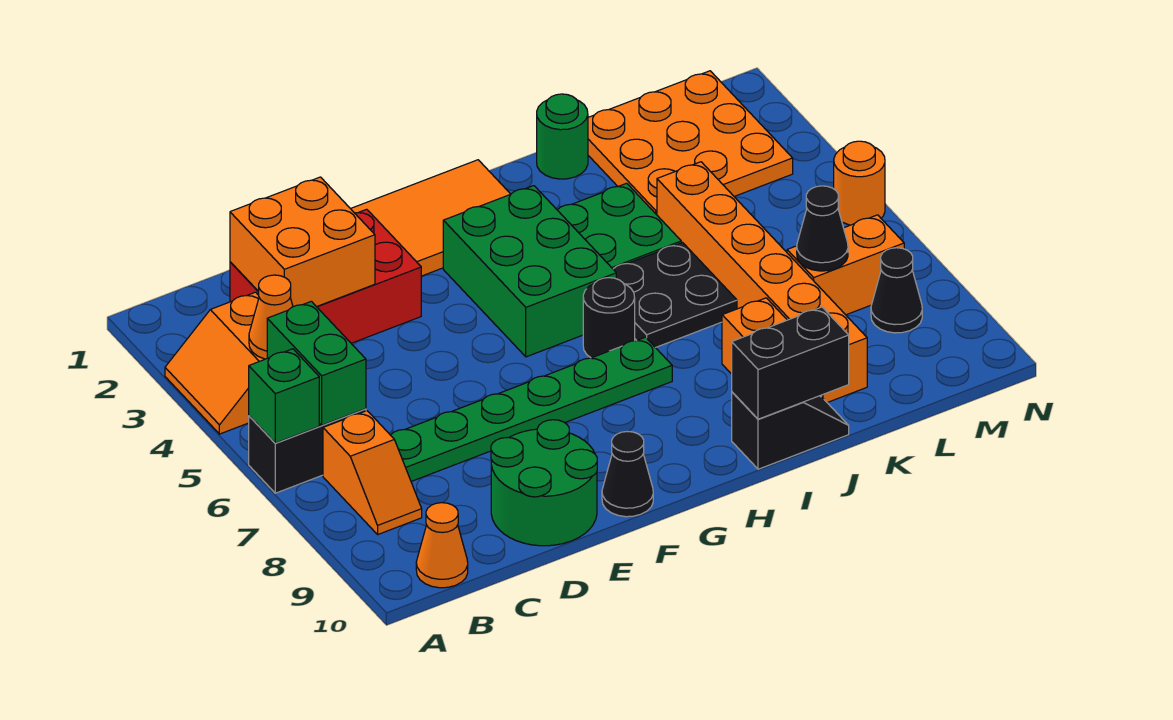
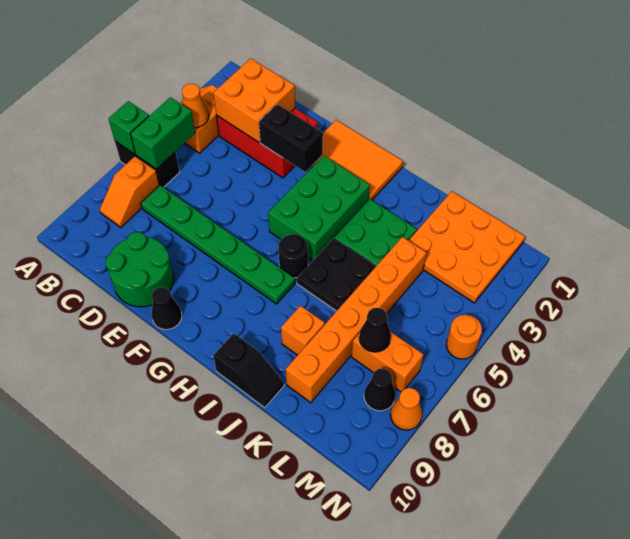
orange cone B10 level 1 -> orange cone N8 level 1
black brick I10:J10 level 2 -> black brick E3:F3 level 2
green round brick J1 level 1 -> none

